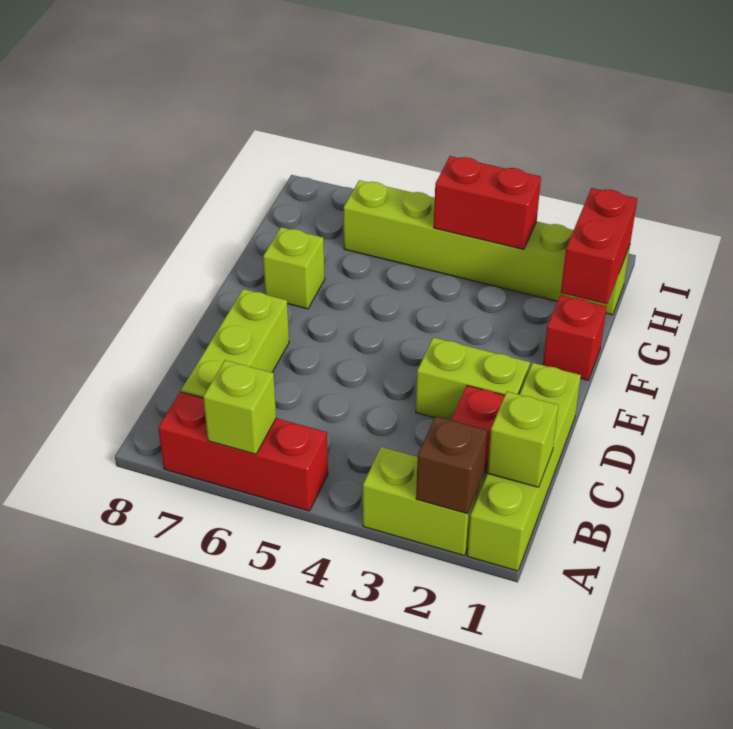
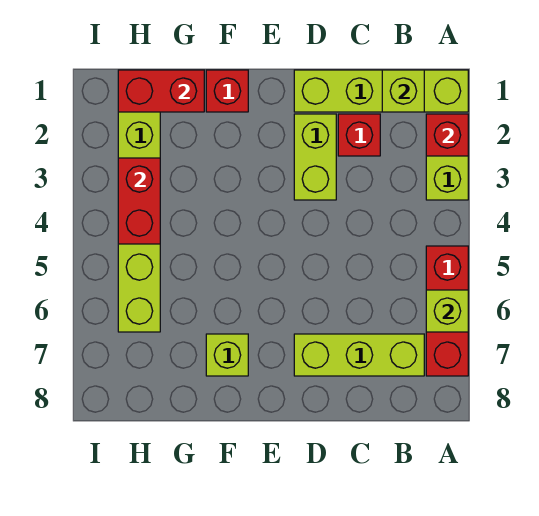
brown brick A2 level 2 -> red brick A2 level 2

